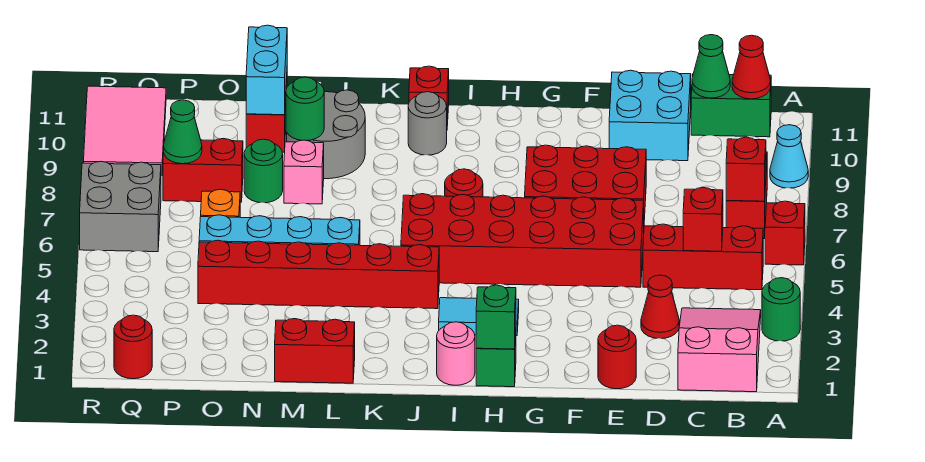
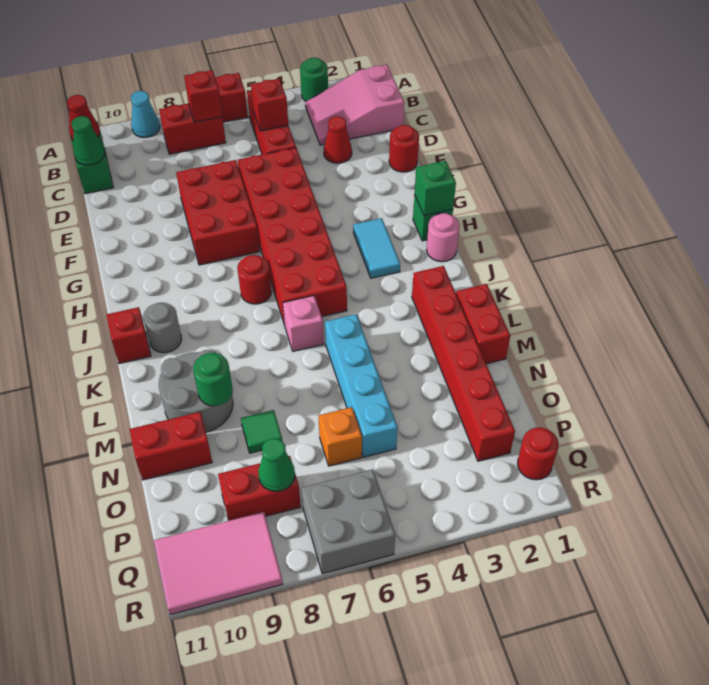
cyan brick D10:E11 level 1 -> none
red brick J4:O4 level 1 -> red brick K2:P2 level 1
pink brick M8 level 1 -> pink brick K6 level 1
green round brick N8 level 1 -> green tile N8 level 1
cyan brick N10:N11 level 2 -> none
red brick O8:P8 level 1 -> red brick P8:P9 level 1

